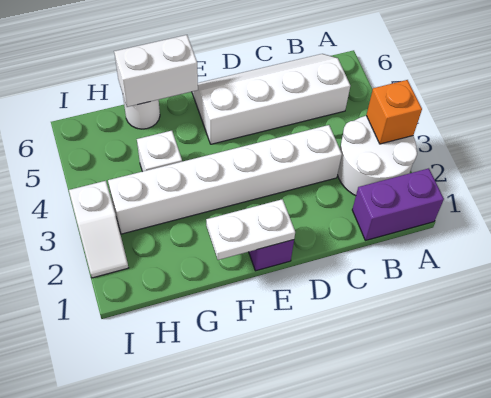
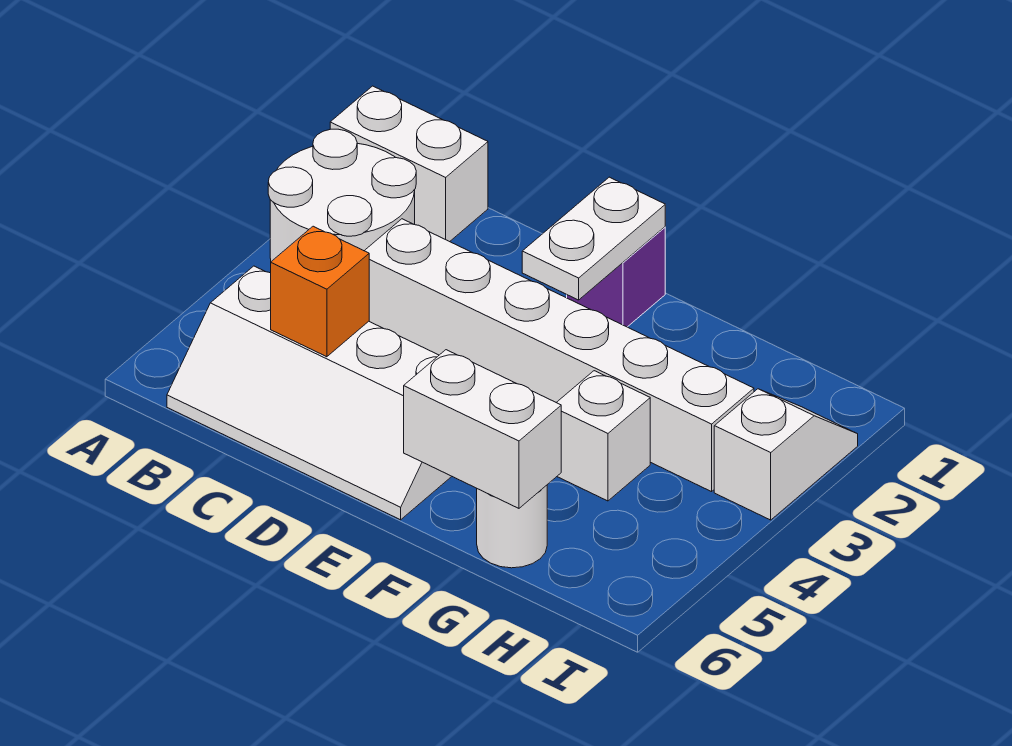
purple brick A1:B1 level 1 -> white brick A1:B1 level 1
orange brick A3 level 2 -> orange brick C5 level 2
white plate E1:F1 level 2 -> white plate E1:E2 level 2

